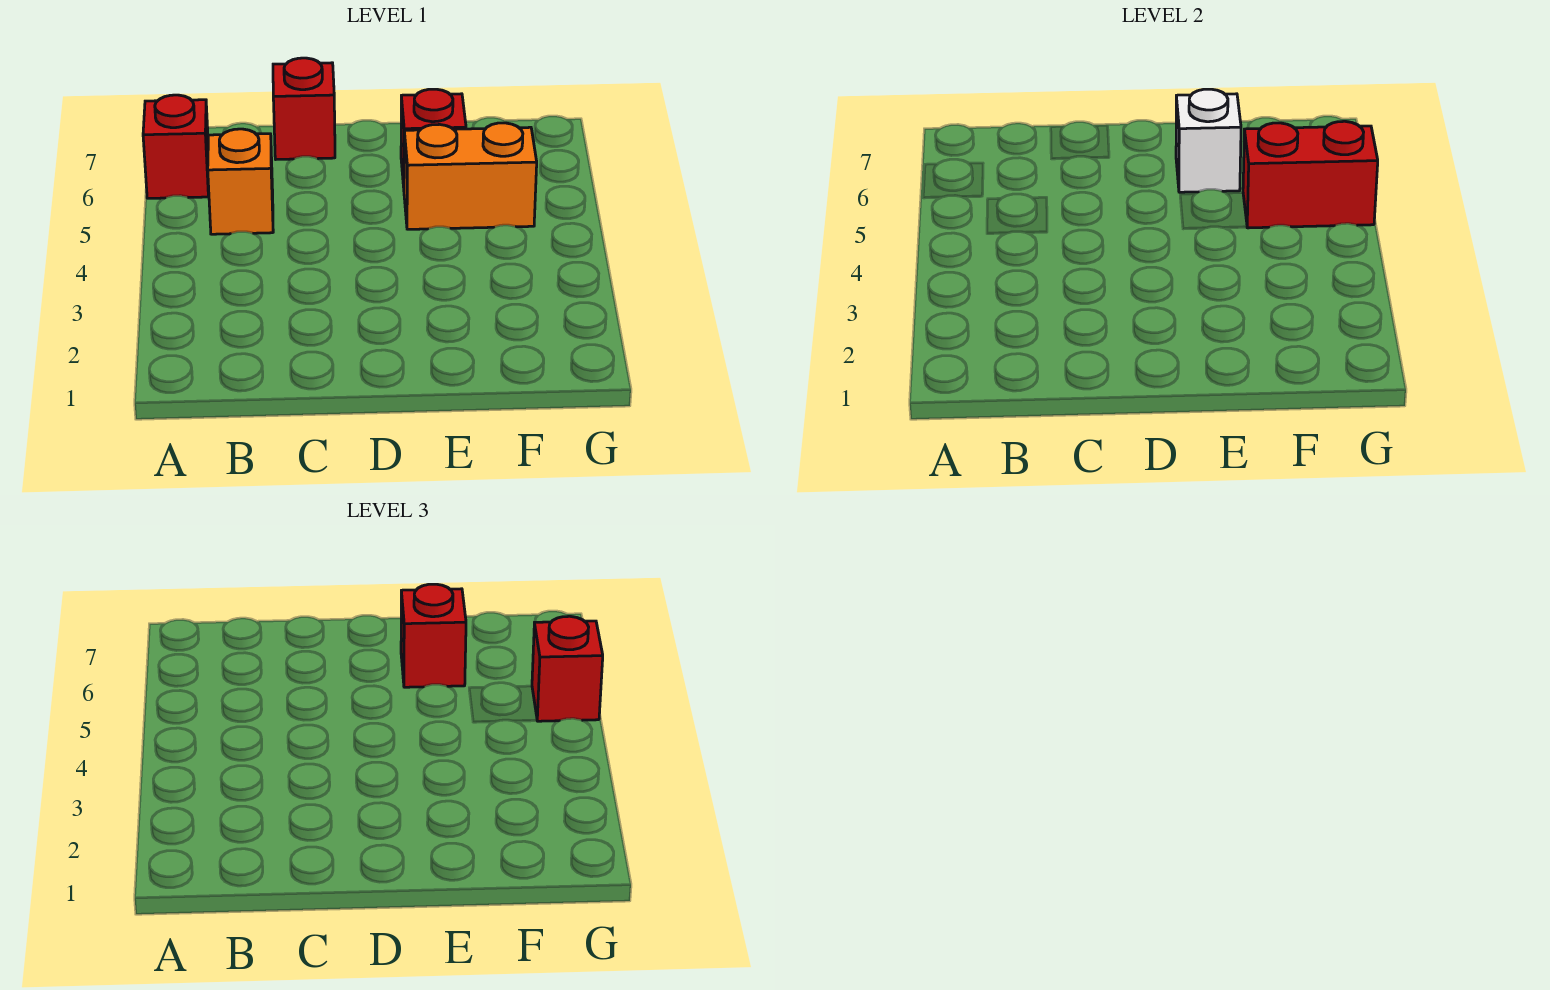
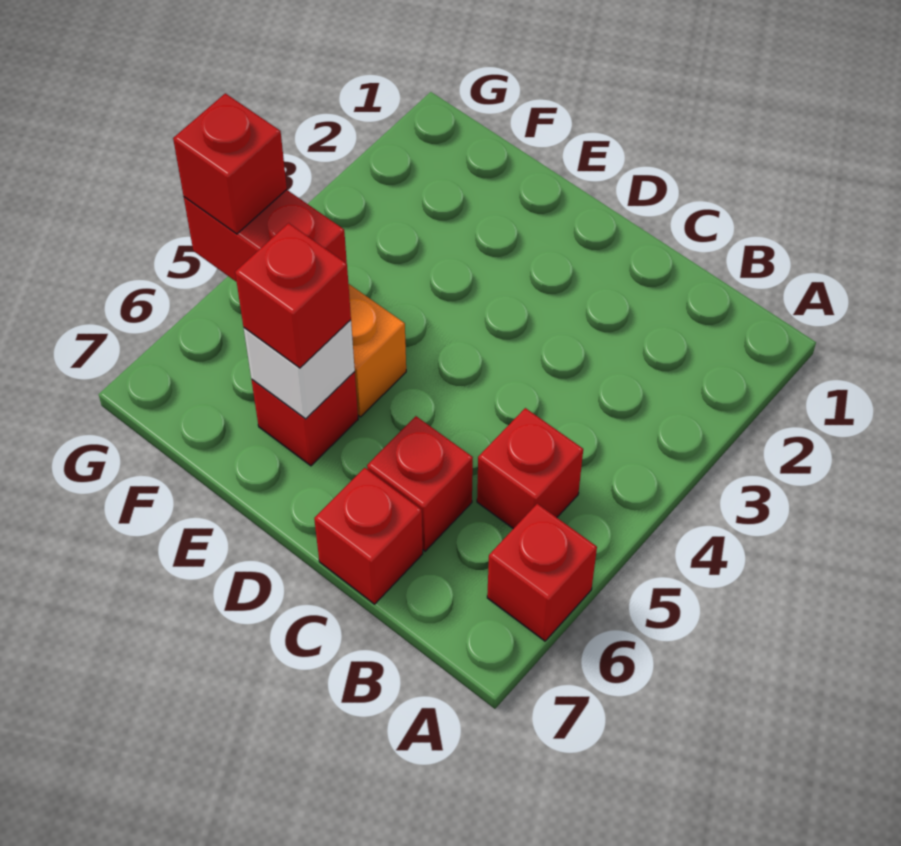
orange brick B5 level 1 -> red brick B5 level 1
none -> red brick C6 level 1

